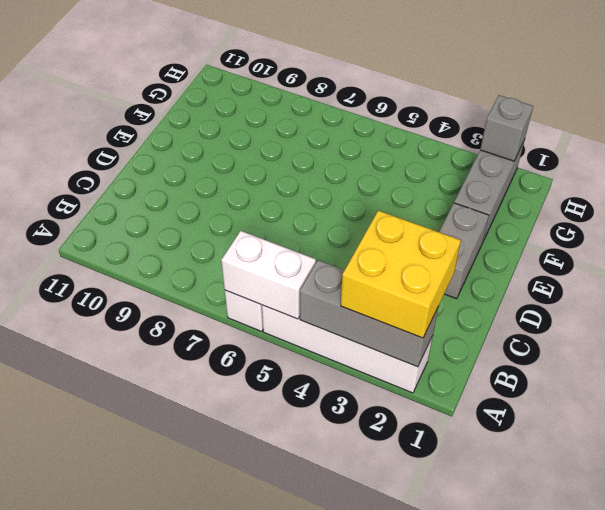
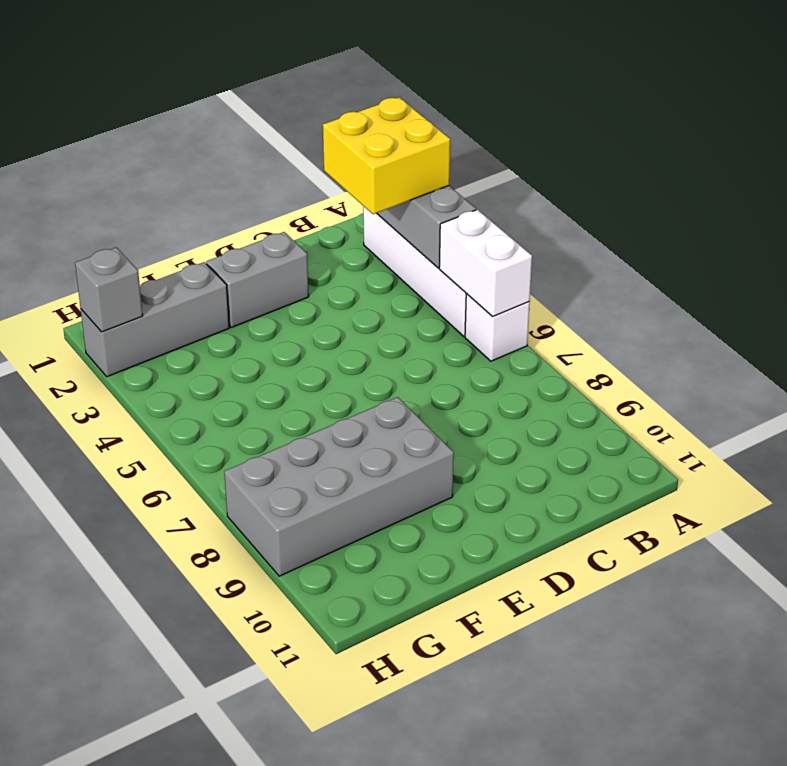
none -> grey brick E8:H9 level 1

